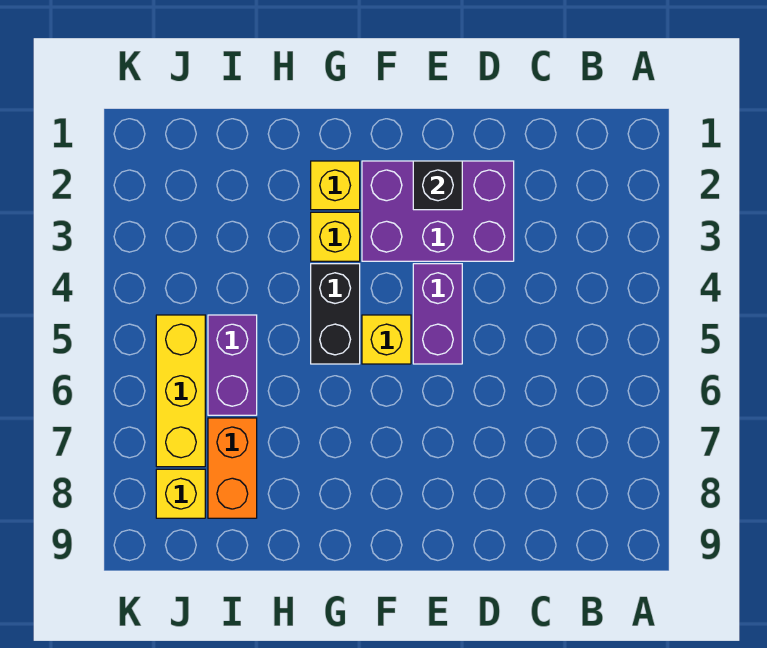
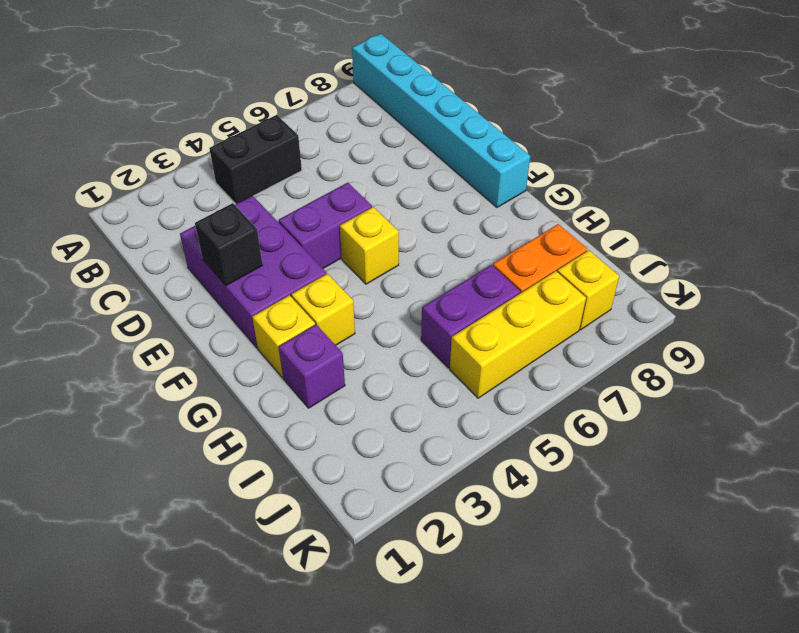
none -> cyan brick A9:F9 level 1
black brick G4:G5 level 1 -> black brick B4:B5 level 1
none -> purple brick H2 level 1

